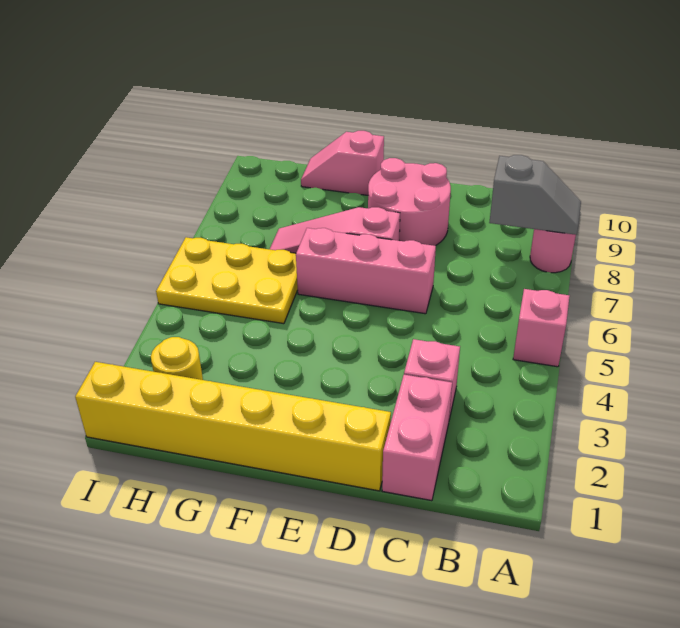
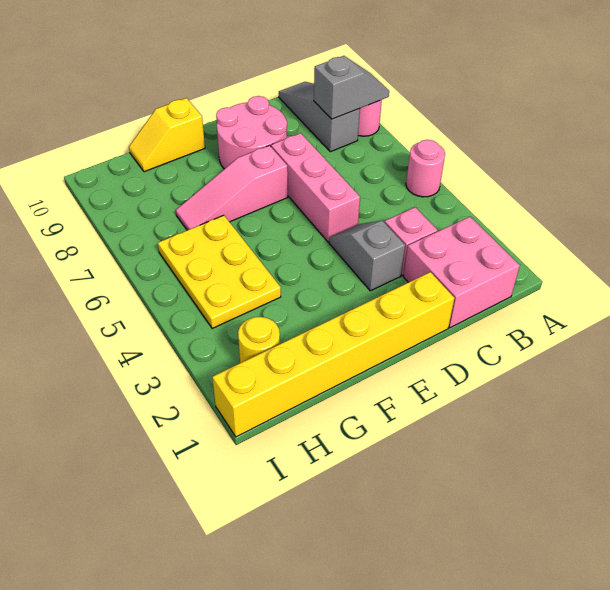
pink brick A5 level 1 -> pink round brick A5 level 1
none -> grey slope B8:B10 level 1 top 8
pink brick C1:C2 level 1 -> pink brick B1:C2 level 1
none -> grey slope D3:D4 level 1 top 3
pink brick D6:F6 level 1 -> pink brick D5:D7 level 1
pink slope F10:G10 level 1 top F -> yellow slope F10:G10 level 1 top F
yellow plate G5:I6 level 1 -> yellow plate G4:H6 level 1

